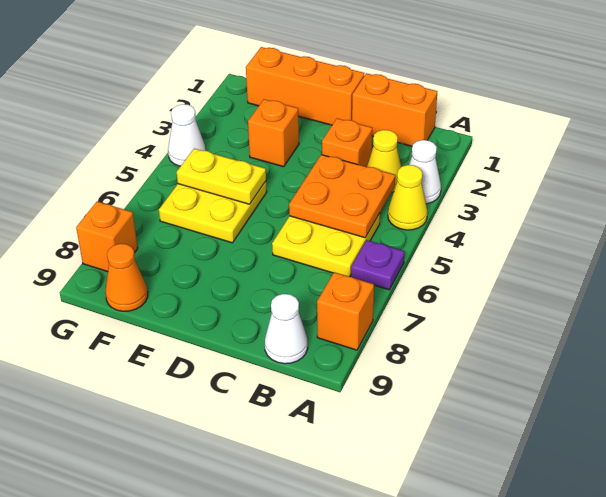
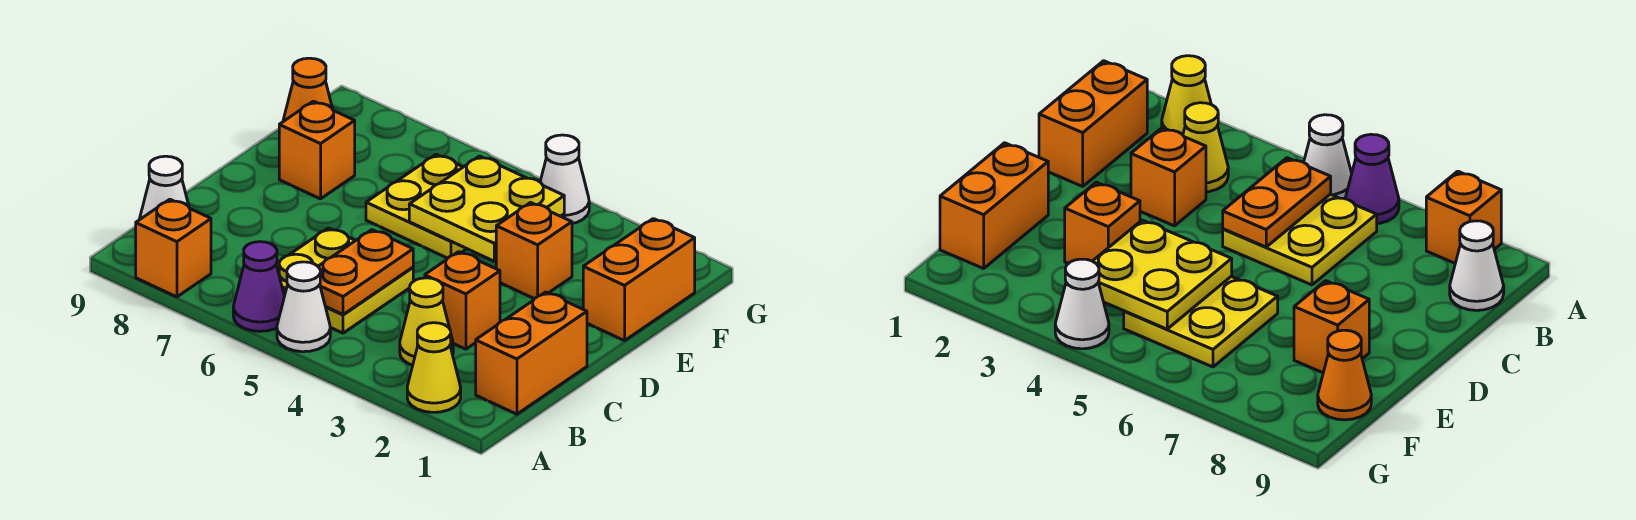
white cone A3 level 1 -> white cone A5 level 1
yellow cone A4 level 1 -> yellow cone A2 level 1
purple plate A6 level 1 -> purple cone A6 level 1
orange plate B4:C5 level 2 -> orange plate B5:C5 level 2
orange brick D1:F1 level 1 -> orange brick E1:F1 level 1
yellow plate E5:F5 level 2 -> yellow plate E4:F5 level 2
orange brick G8 level 1 -> orange brick E8 level 1

